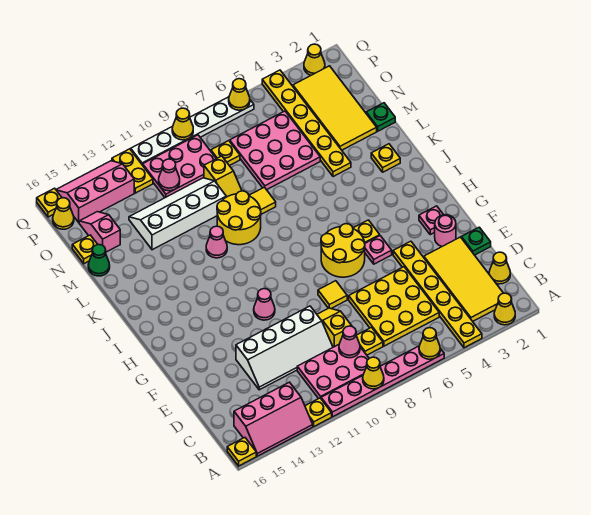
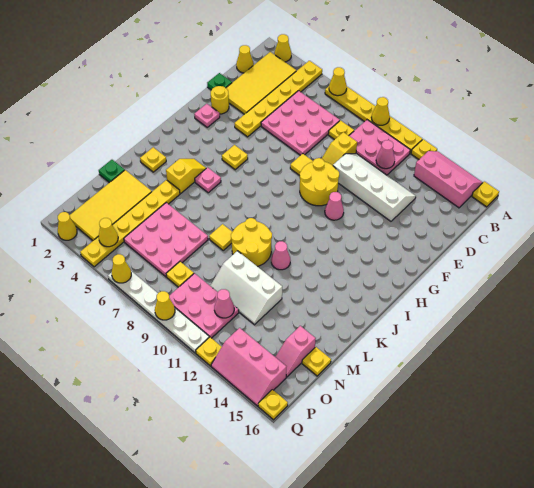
pink plate A6:A11 level 1 -> yellow plate A6:A11 level 1
yellow plate C5:E7 level 1 -> pink plate C5:E7 level 1
pink cone C9 level 2 -> pink cone C11 level 2
pink round brick F2 level 1 -> yellow round brick F2 level 1
pink plate G5 level 1 -> pink plate J5 level 1
yellow round brick G6:H7 level 1 -> yellow round brick F9:G10 level 1
yellow slope M9:N9 level 1 top N -> yellow slope J4:K4 level 1 top K
white slope M10:N13 level 1 top M -> white slope M10:N12 level 1 top M
green cone M16 level 1 -> none
yellow plate P12:Q12 level 1 -> yellow plate Q12 level 1
yellow cone P16 level 1 -> yellow cone P4 level 2

